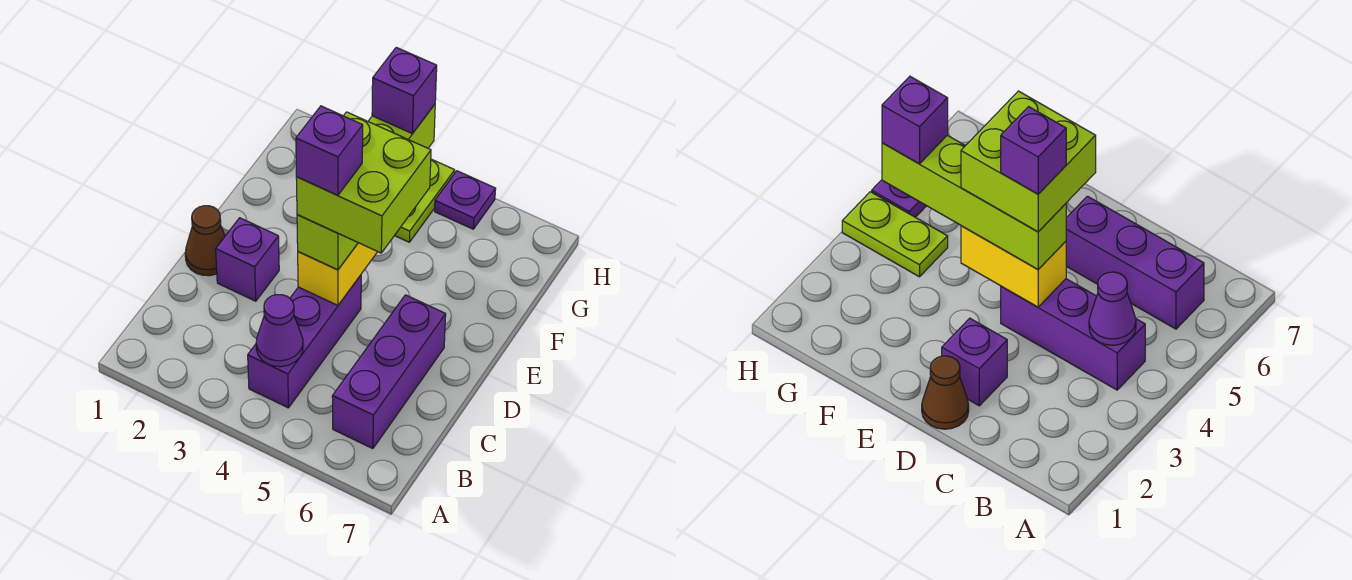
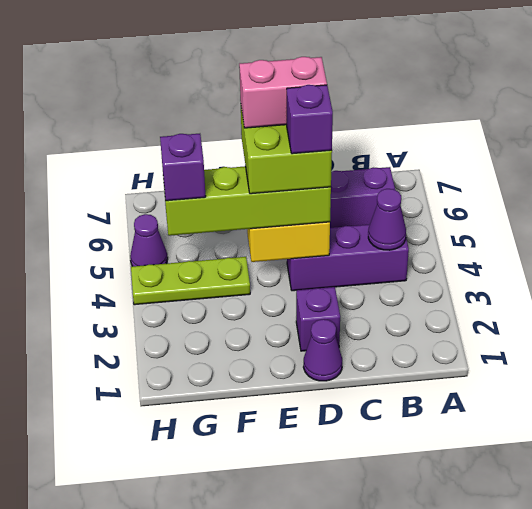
brown cone D1 level 1 -> purple cone D1 level 1
none -> pink brick D5:E5 level 5
lime plate G4:H4 level 1 -> lime plate F4:H4 level 1
purple plate H5 level 1 -> purple cone H5 level 1

